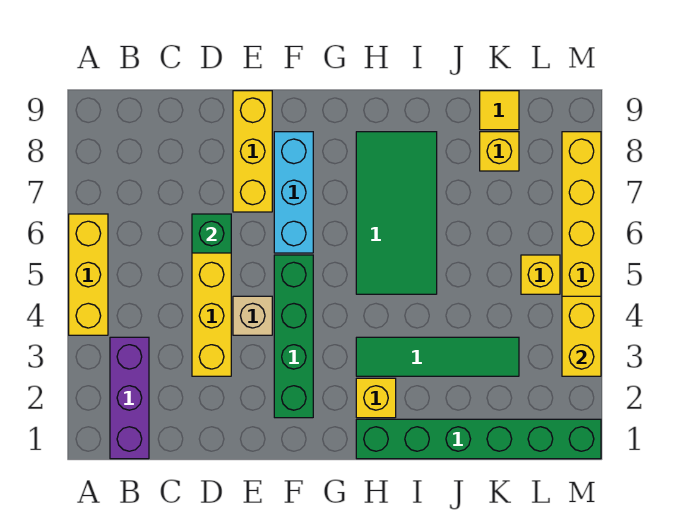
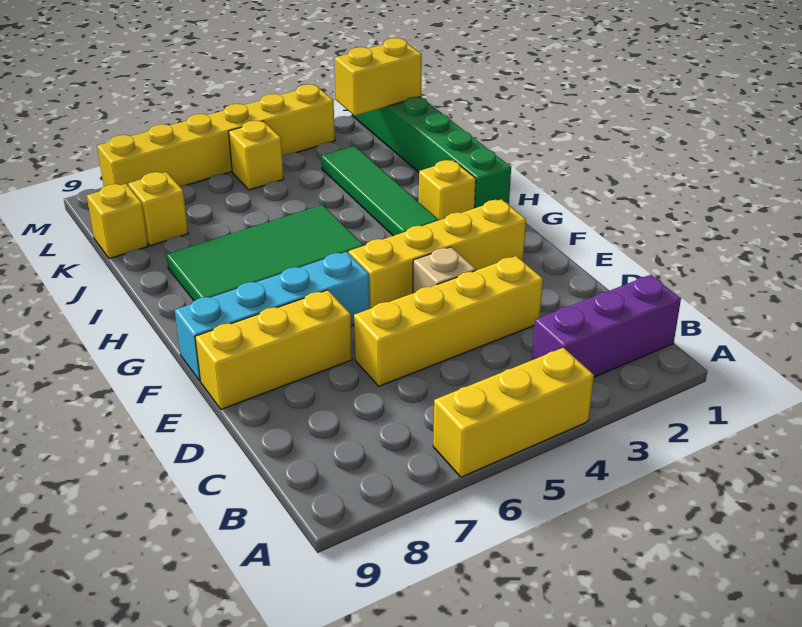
green brick D6 level 2 -> none
green brick F2:F5 level 1 -> yellow brick F2:F5 level 1
cyan brick F6:F8 level 1 -> cyan brick F6:F9 level 1
yellow tile K9 level 1 -> yellow brick K9 level 1
yellow brick M3:M4 level 2 -> yellow brick L1:L2 level 2

